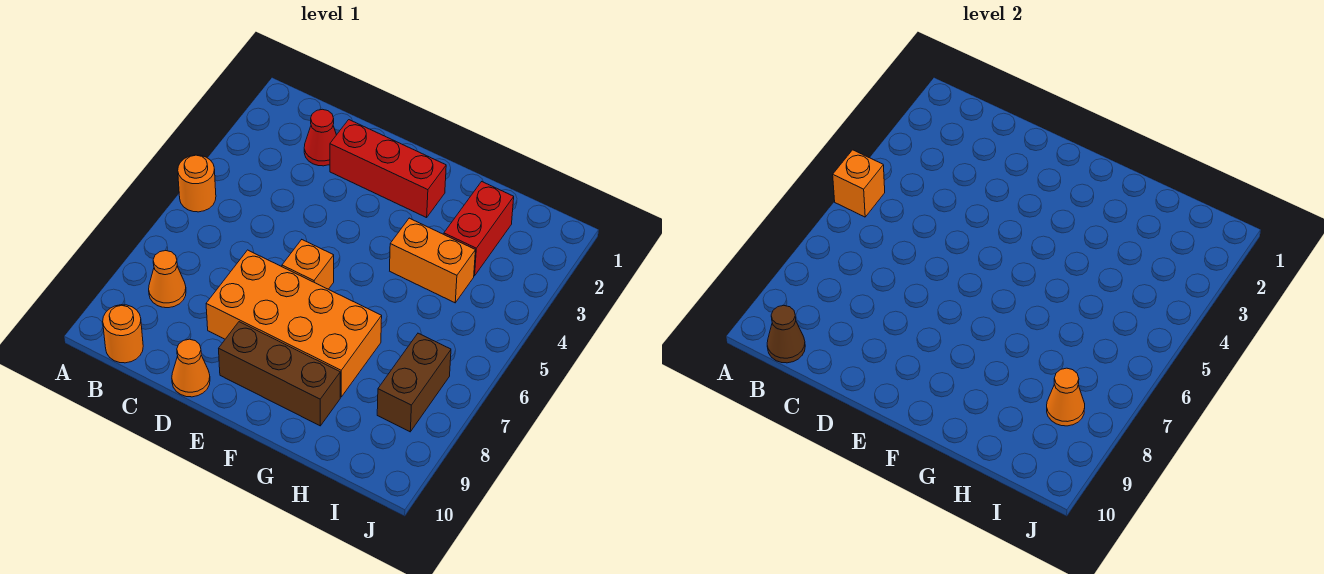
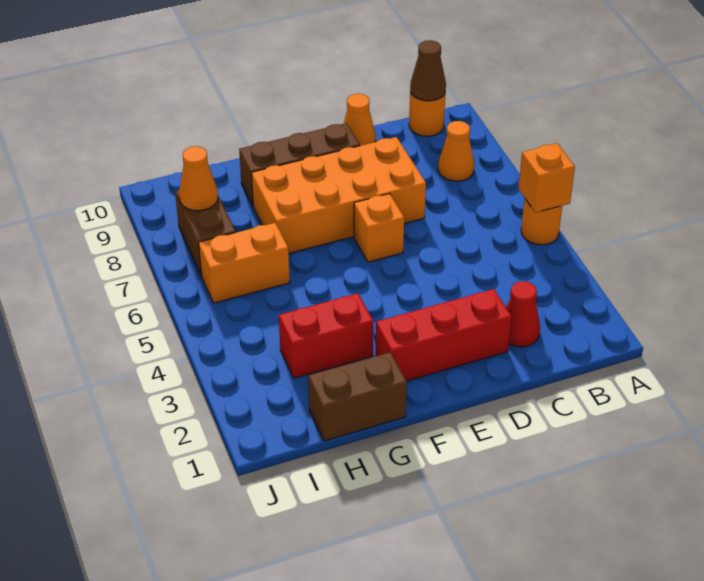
none -> brown brick G1:H1 level 1
orange brick G4:H4 level 1 -> orange brick H6:I6 level 1
red brick H2:H3 level 1 -> red brick G3:H3 level 1

